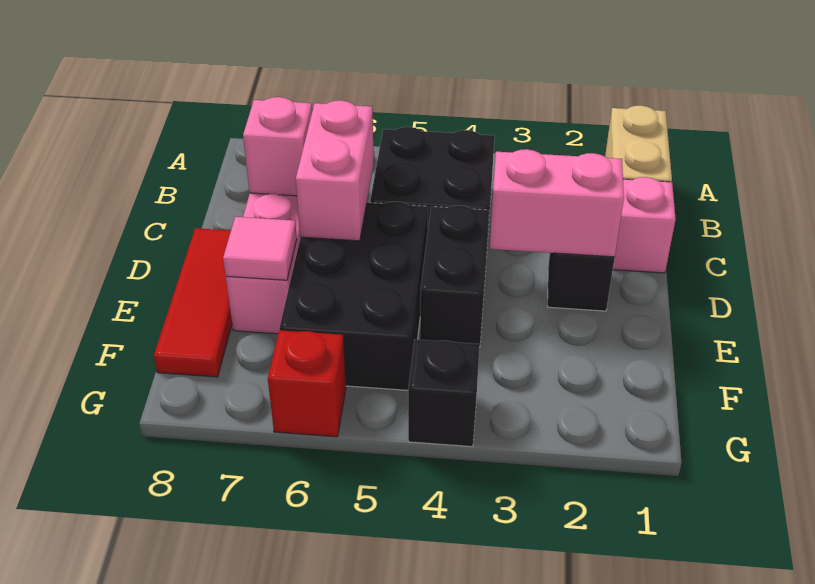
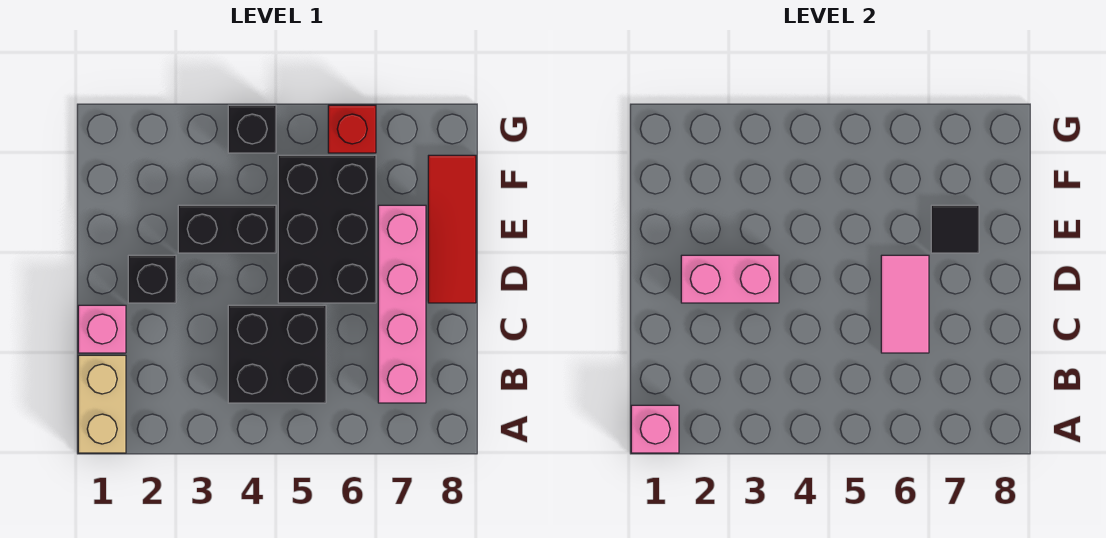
pink brick C6:D6 level 2 -> pink tile C6:D6 level 2
pink brick C7 level 2 -> pink brick A1 level 2
black brick D4:E4 level 1 -> black brick E3:E4 level 1
pink tile E7 level 2 -> black tile E7 level 2

